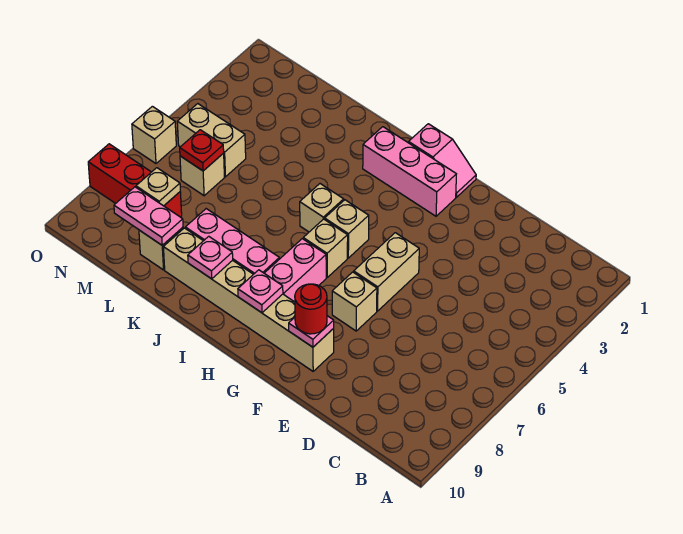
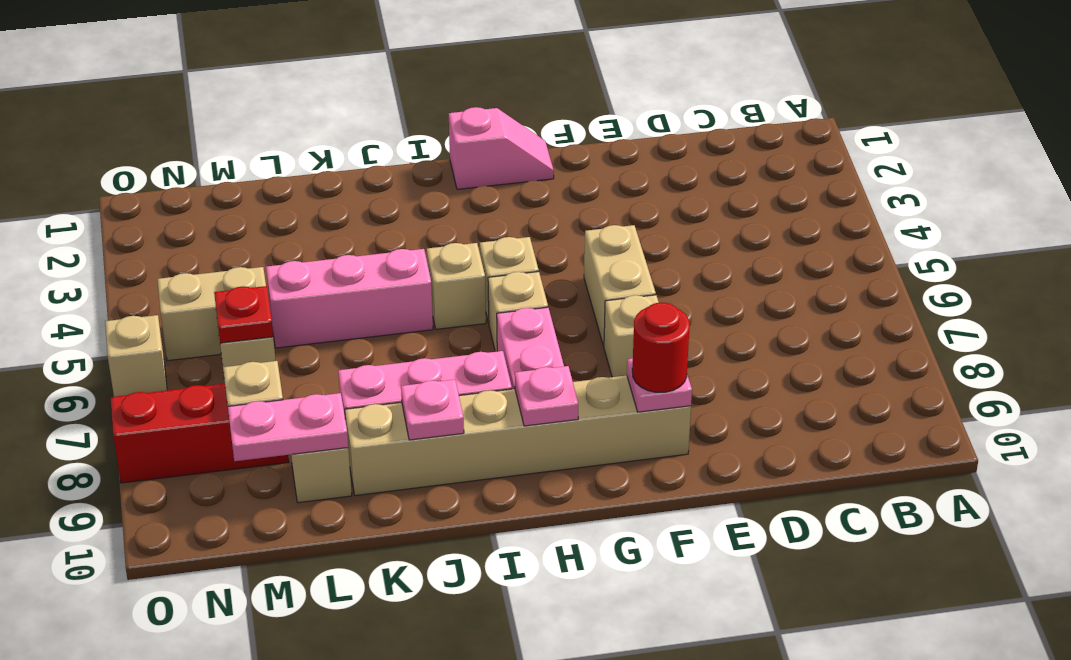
pink brick G2:I2 level 1 -> pink brick J5:L5 level 1

